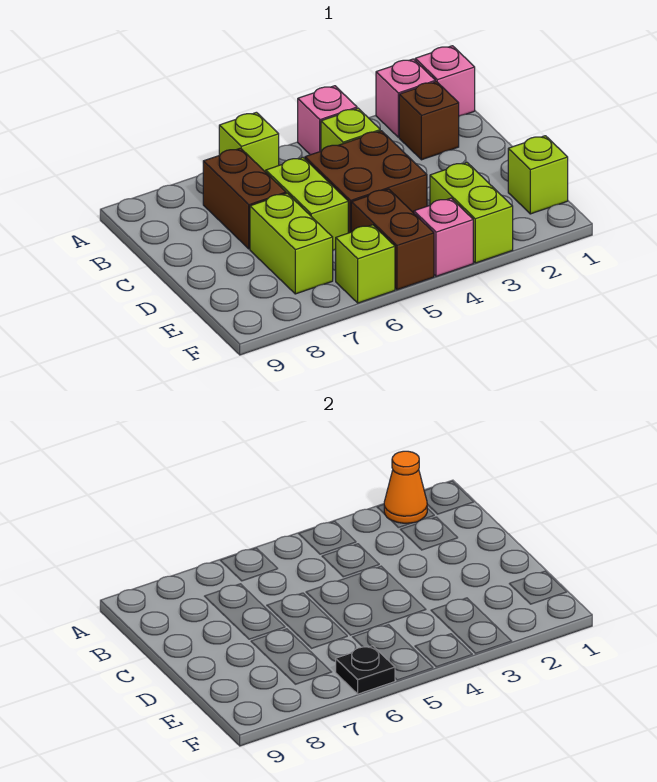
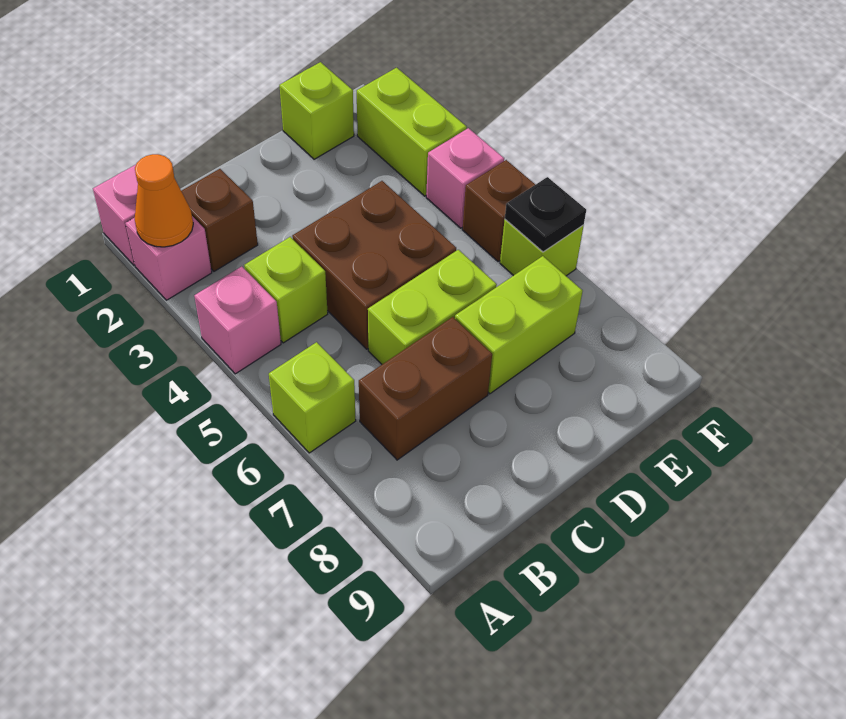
lime brick E3:F3 level 1 -> lime brick F2:F3 level 1
brown brick E5:F5 level 1 -> brown brick F5 level 1

